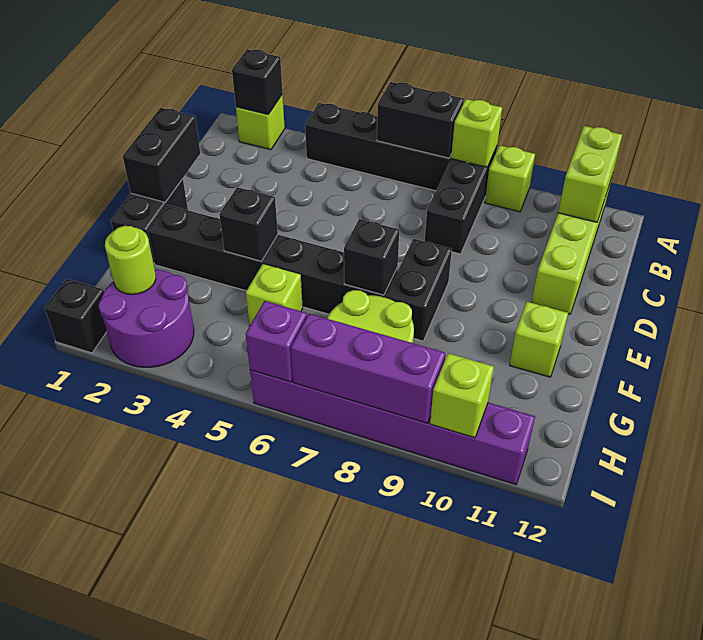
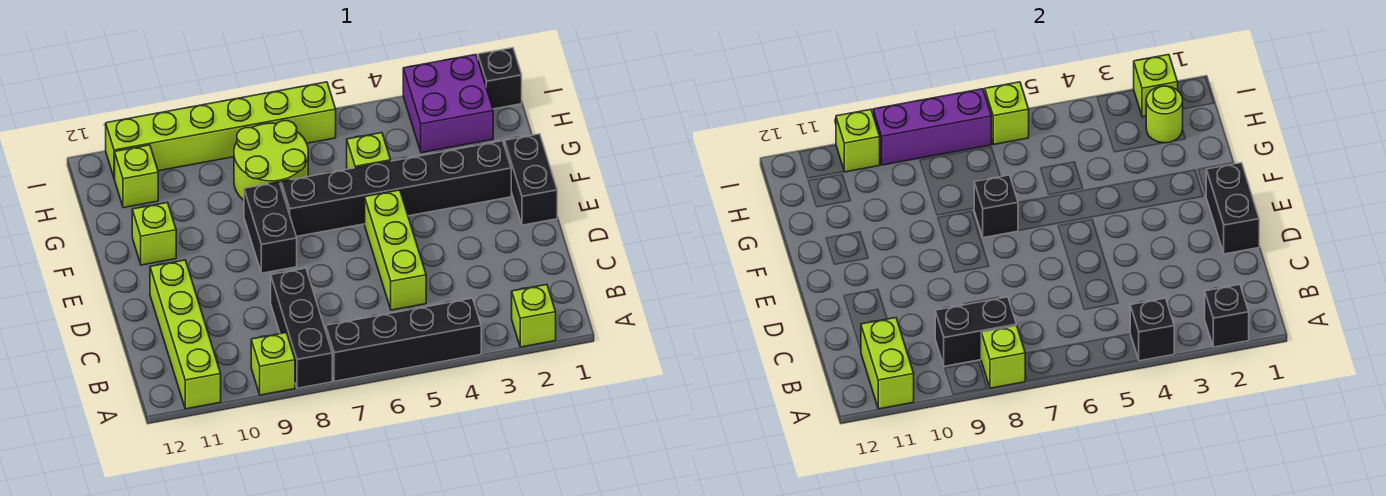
black brick A6:A7 level 2 -> black brick B8:B9 level 2
none -> lime brick C5:E5 level 1
black brick F4 level 2 -> black brick A4 level 2
purple round brick H2:I3 level 1 -> purple brick H2:I3 level 1
none -> lime brick H11 level 1
none -> lime brick I2 level 2
purple brick I6:I11 level 1 -> lime brick I6:I11 level 1
purple brick I6 level 2 -> lime brick I6 level 2

